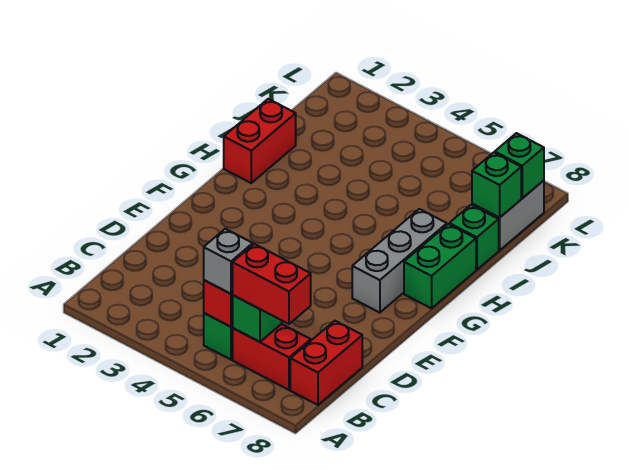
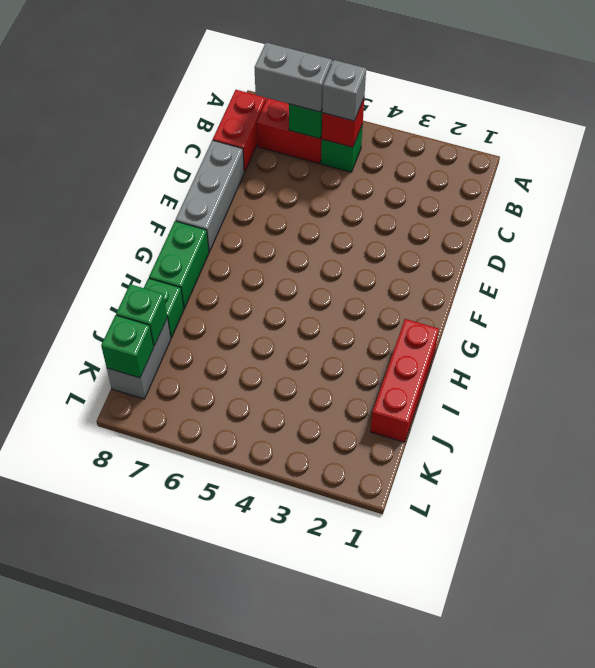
red brick B6:B7 level 3 -> grey brick B6:B7 level 3
grey brick F7:H7 level 1 -> grey brick D8:F8 level 1
red brick H1:I1 level 1 -> red brick H1:J1 level 1

